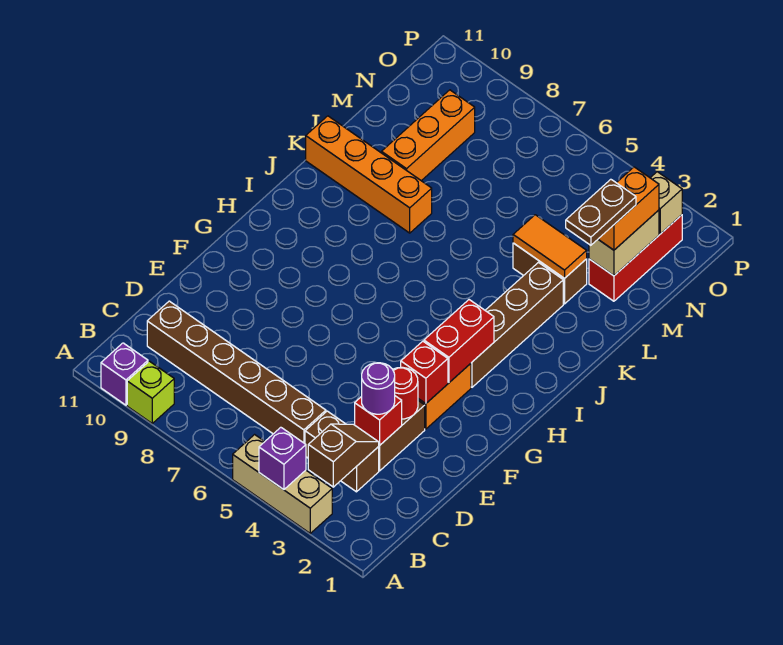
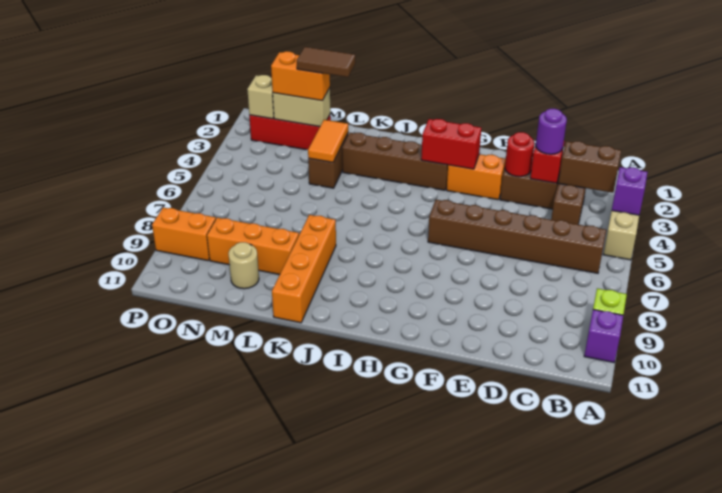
brown slope B3:C3 level 2 top B -> brown brick B3:C3 level 2
brown brick C5:C10 level 1 -> brown brick B6:G6 level 1
red brick F3 level 2 -> none
brown plate L2:M2 level 4 -> brown tile L2:M2 level 4
none -> tan round brick M10 level 1
none -> orange brick O9:P9 level 1

